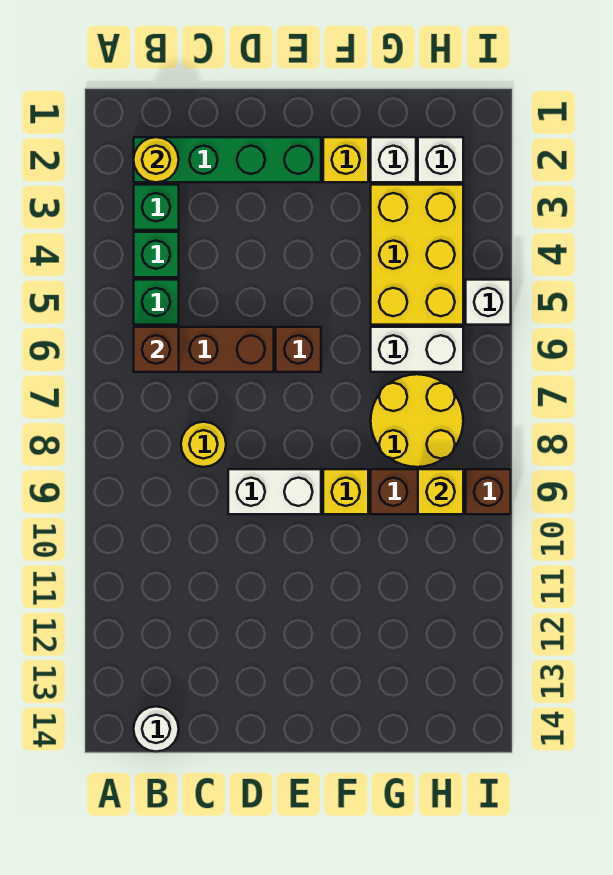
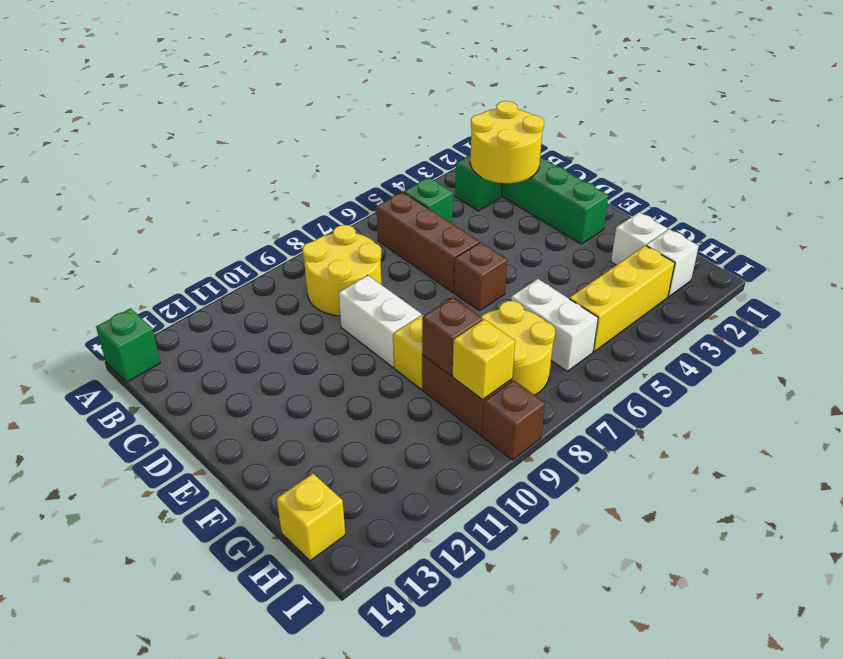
yellow round brick B2 level 2 -> yellow round brick B2:C3 level 2
green brick B4 level 1 -> green brick A14 level 1
brown brick B6 level 2 -> brown brick G9 level 2
white round brick B14 level 1 -> none
yellow round brick C8 level 1 -> yellow round brick B8:C9 level 1
yellow brick F2 level 1 -> yellow brick H14 level 1
yellow brick G3:H5 level 1 -> yellow brick H3:H5 level 1
white brick I5 level 1 -> none

